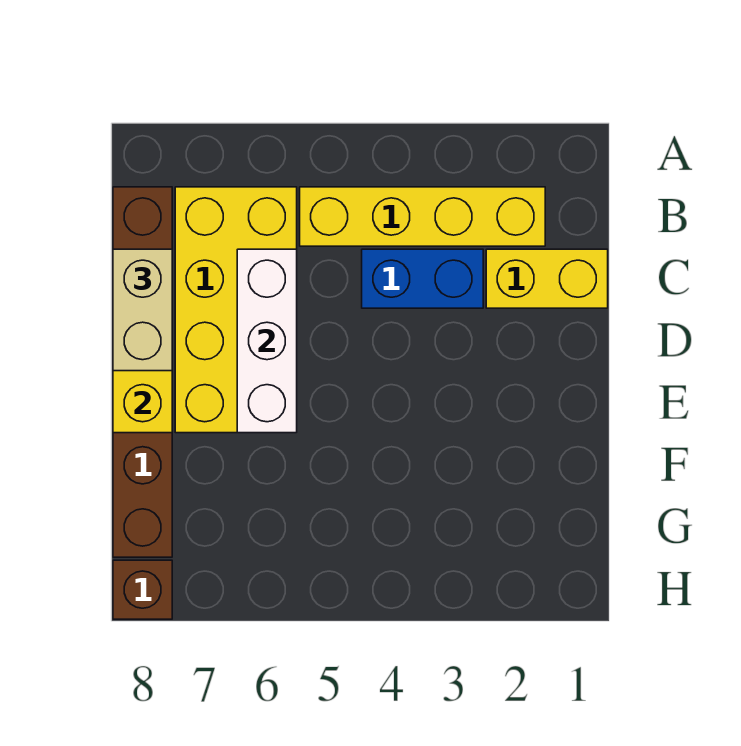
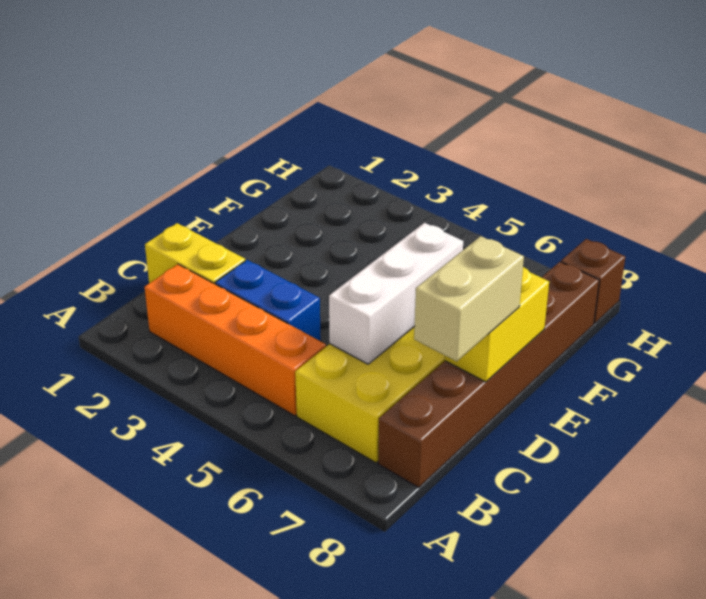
yellow brick B2:B5 level 1 -> orange brick B2:B5 level 1

